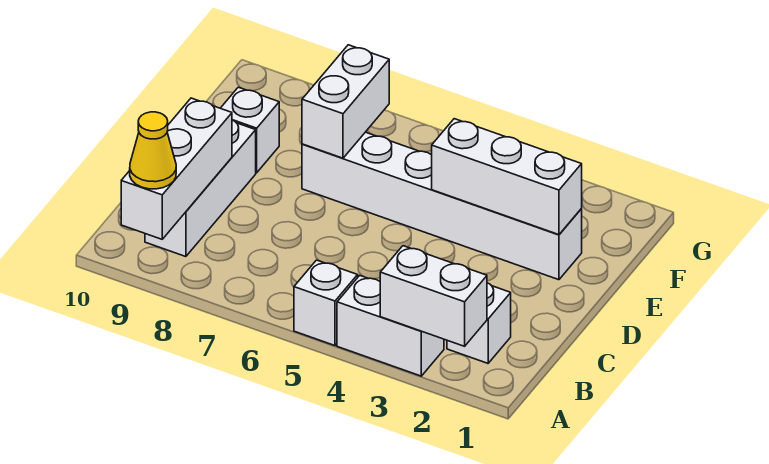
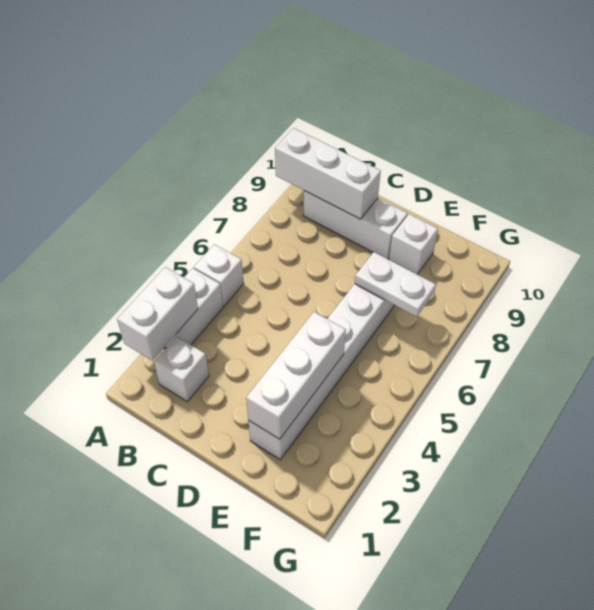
yellow cone A9 level 3 -> none
white brick E7:F7 level 2 -> white plate E7:F7 level 2

